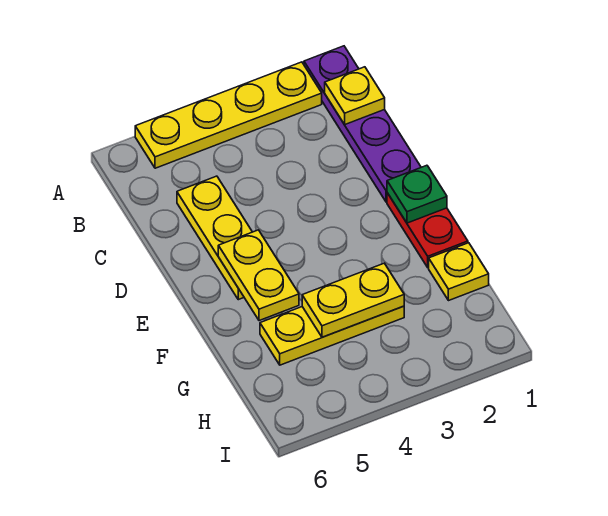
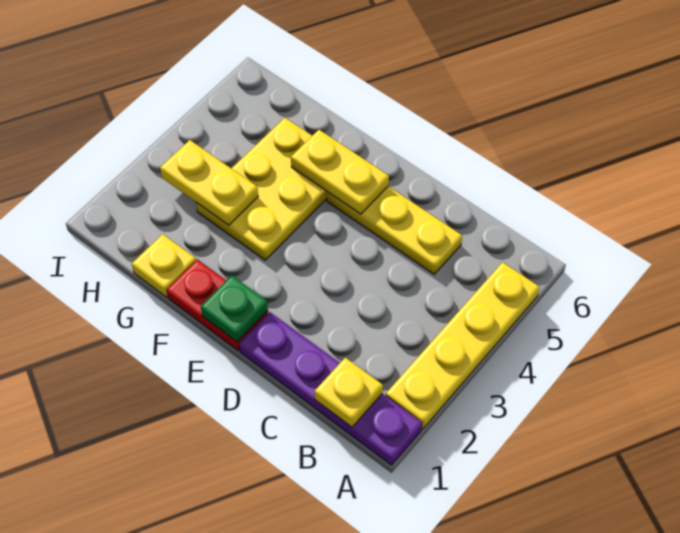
yellow plate G3:G5 level 1 -> yellow plate F3:G5 level 1
yellow plate G3:G4 level 2 -> yellow plate G3:H3 level 2

